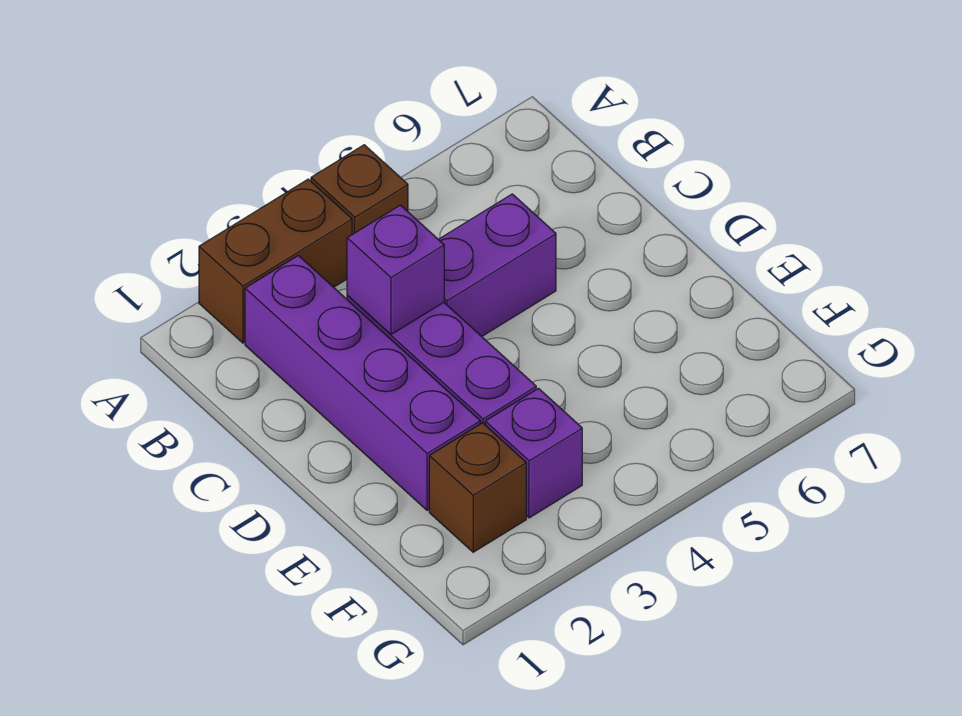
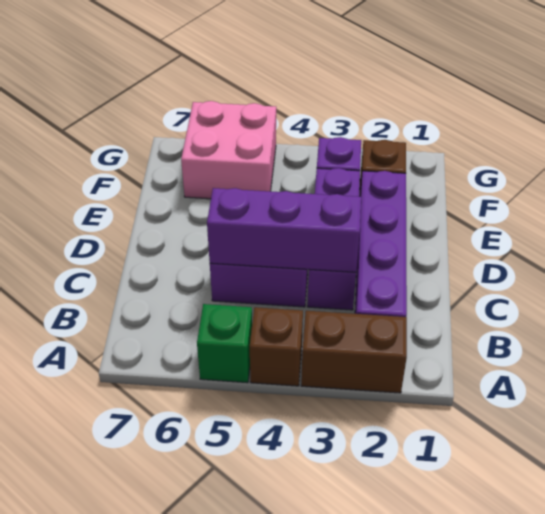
none -> green brick A5 level 1
purple brick C3 level 2 -> purple brick C3:C5 level 2
none -> pink brick F5:G6 level 1

